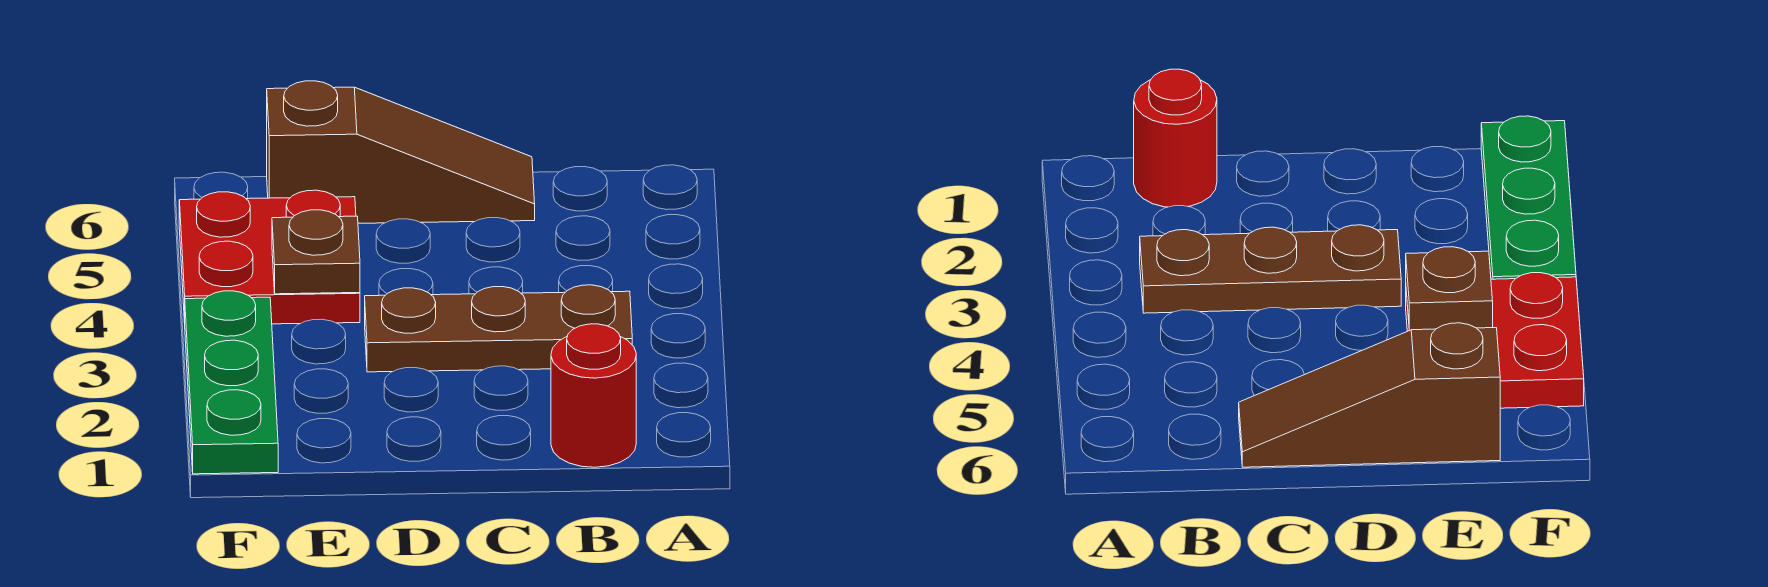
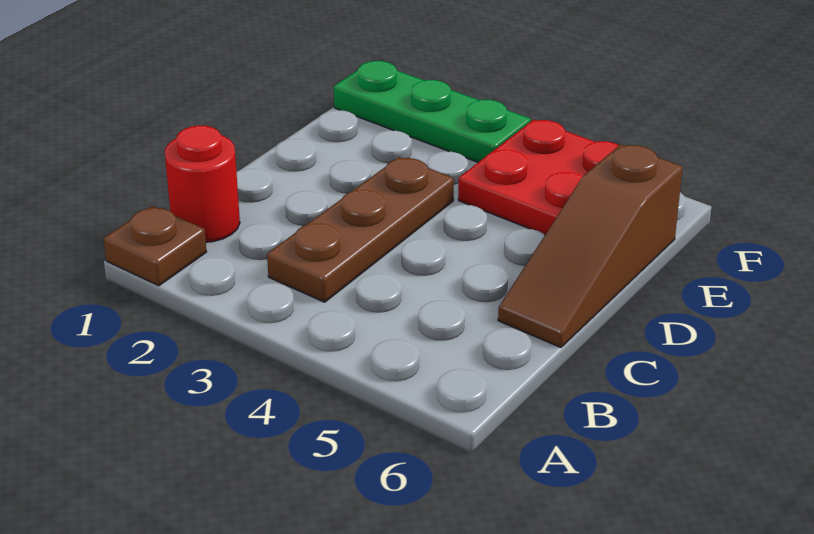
brown plate E4 level 2 -> brown plate A1 level 1

